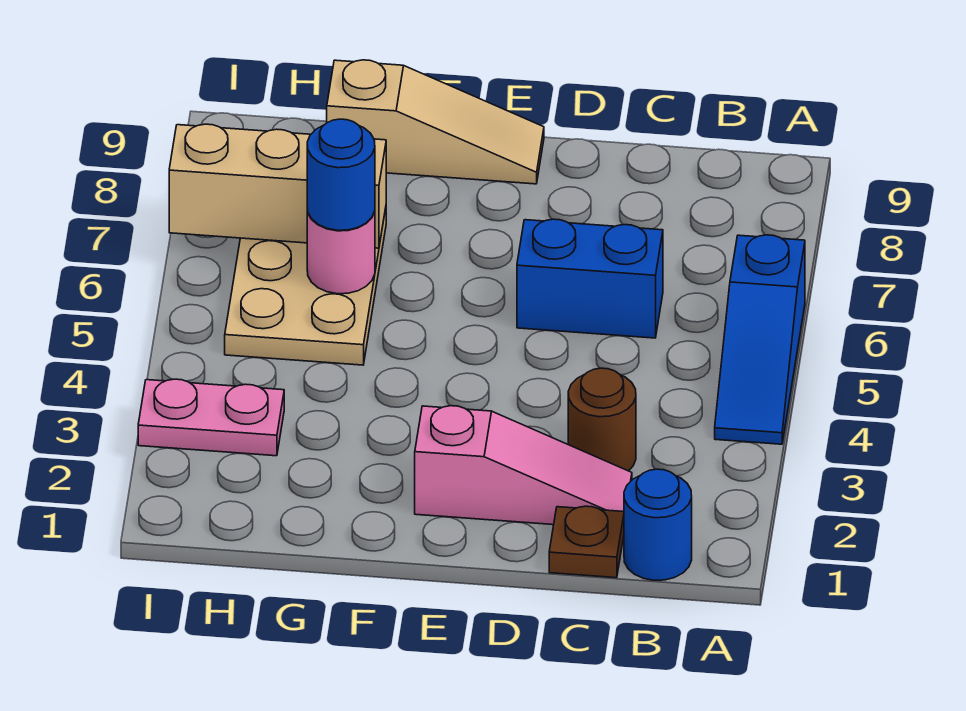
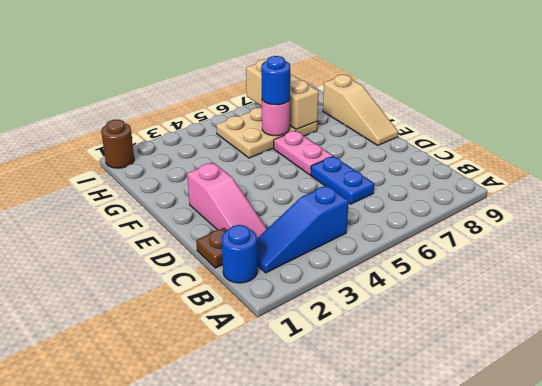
blue slope A4:A6 level 1 top 6 -> blue slope B2:B4 level 1 top 4
brown round brick C3 level 1 -> brown round brick I1 level 1
blue brick C6:D6 level 1 -> blue plate C6:D6 level 1
pink plate H3:I3 level 1 -> pink plate E6:F6 level 1

